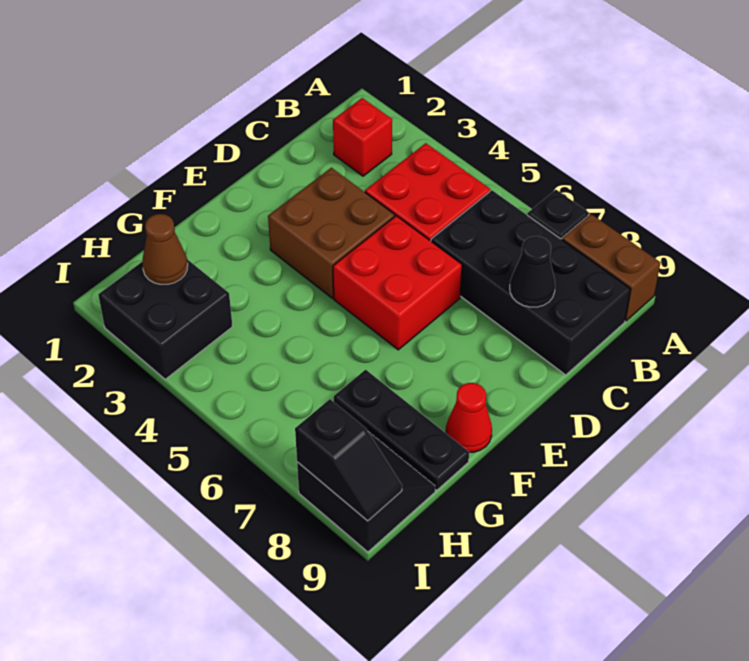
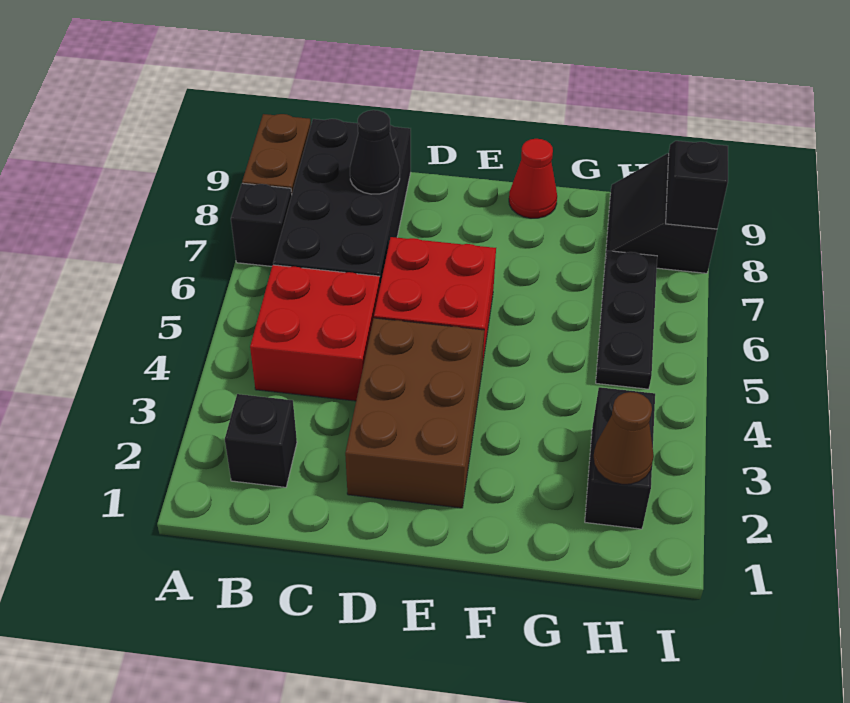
red brick B2 level 1 -> black brick B2 level 1
brown brick D3:E4 level 1 -> brown brick D2:E4 level 1
black plate G7:G9 level 1 -> black plate H5:H7 level 1
black brick H2:I3 level 1 -> black brick H2:H3 level 1

